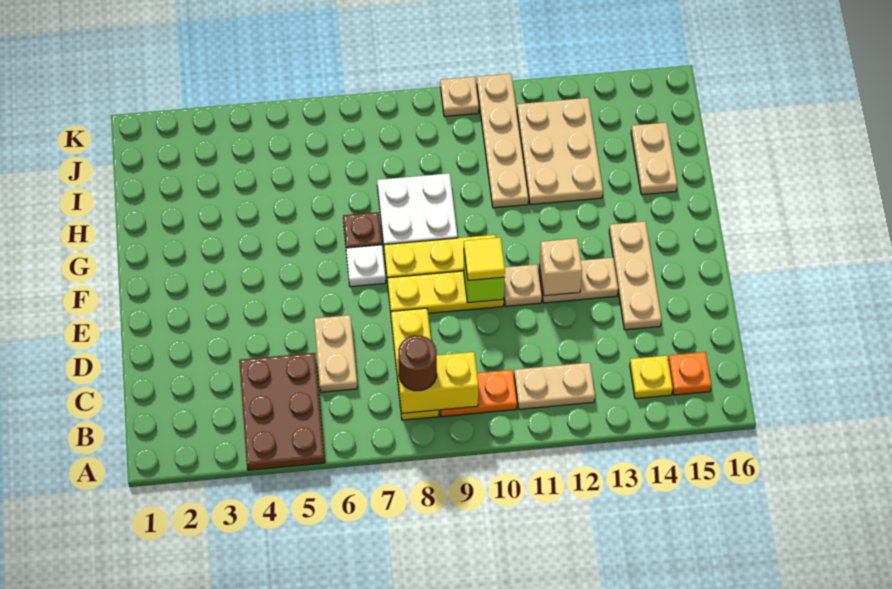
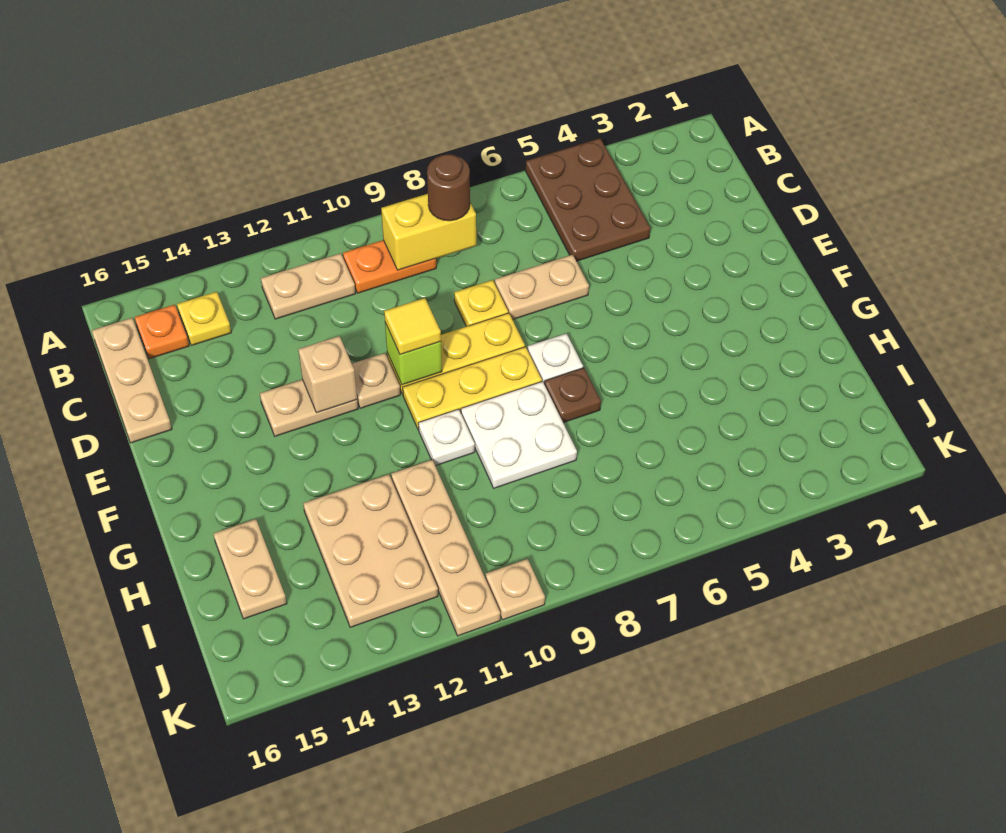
yellow plate B8:D8 level 1 -> yellow plate D8 level 1
tan plate C6:D6 level 1 -> tan plate D6:D7 level 1
tan plate D14:F14 level 1 -> tan plate B16:D16 level 1
none -> white plate G10 level 1

